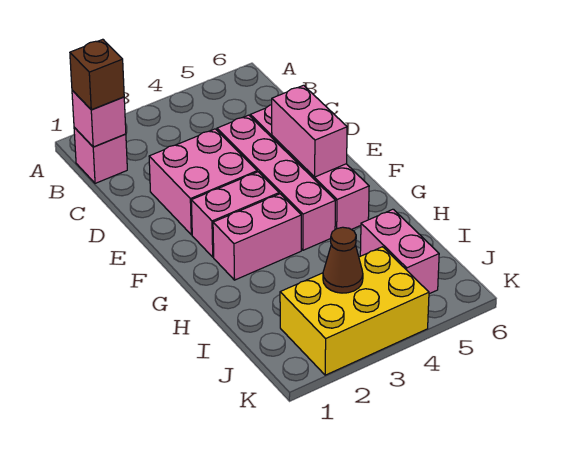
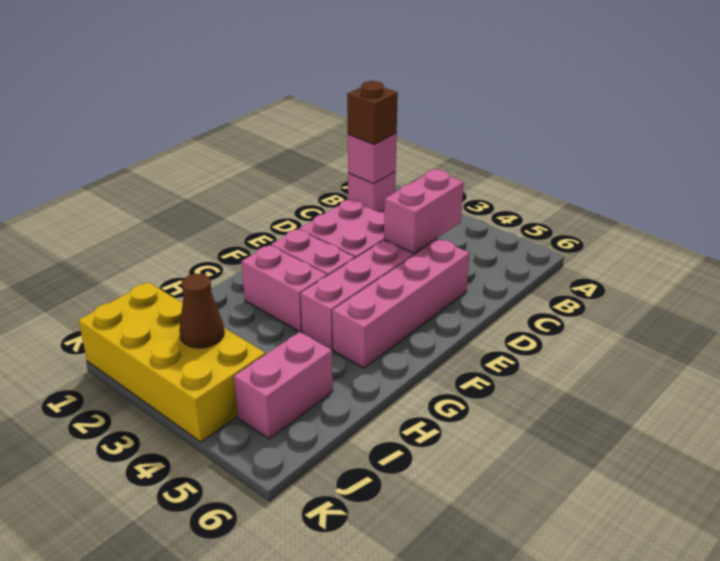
pink brick E5:F5 level 2 -> pink brick C4:D4 level 2
yellow brick J2:K4 level 1 -> yellow brick J1:K4 level 1

